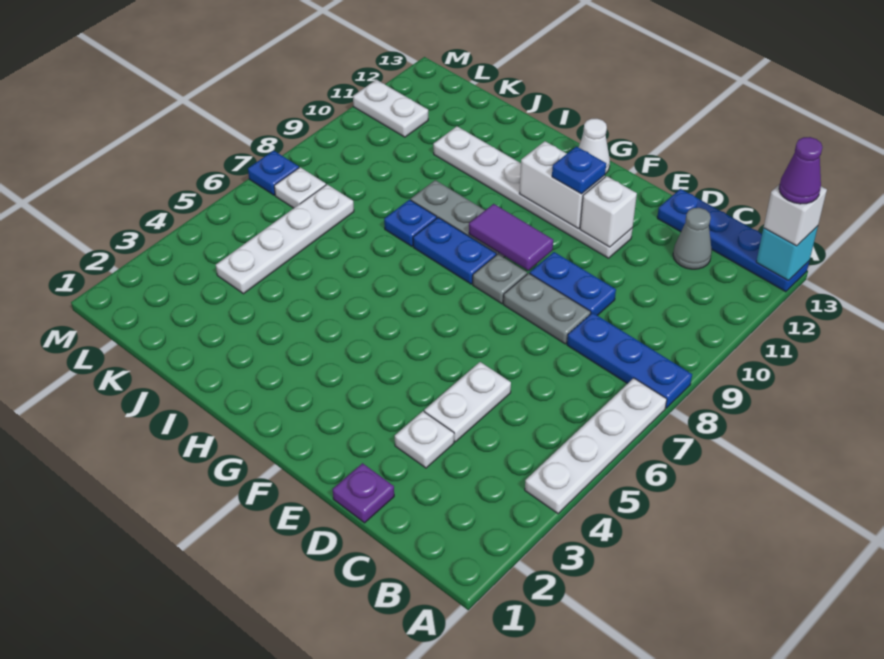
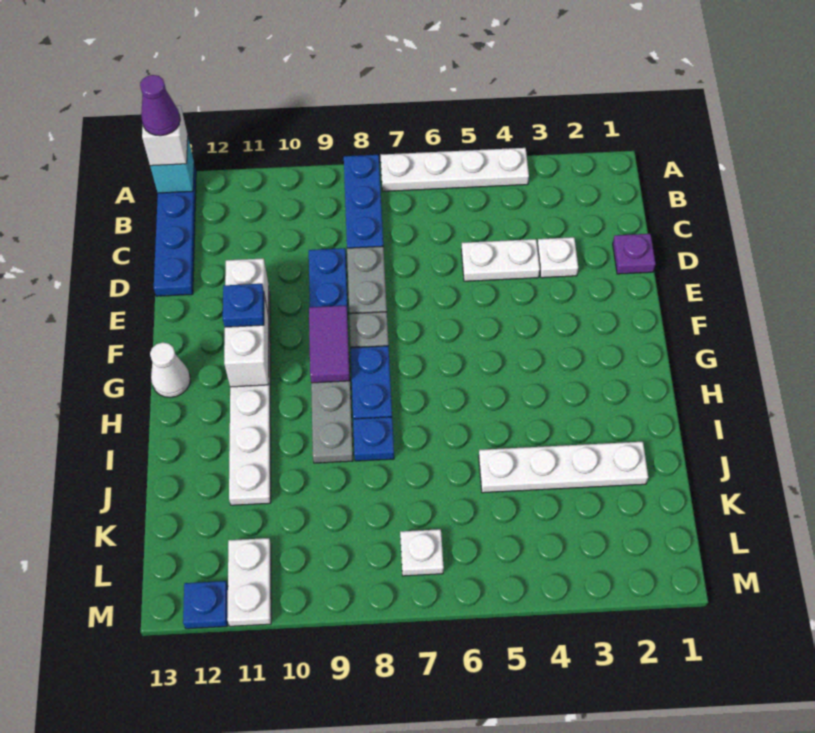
grey cone C12 level 1 -> none
white plate K4:K7 level 1 -> white plate J2:J5 level 1
blue plate M7 level 1 -> blue plate M12 level 1

